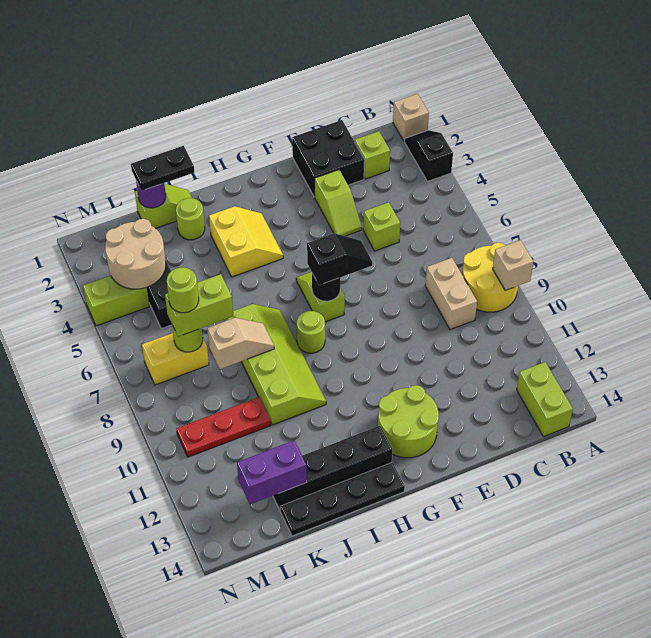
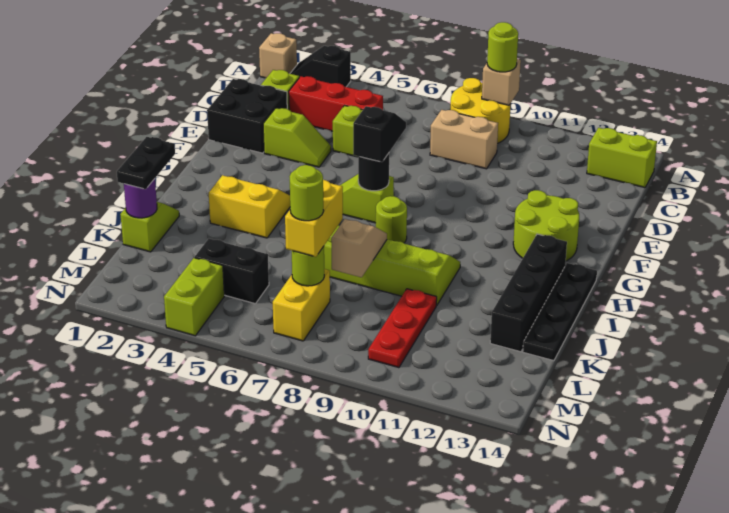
none -> red brick C3:C5 level 1
lime round brick J2 level 1 -> lime round brick A9 level 3
lime brick K7:L7 level 3 -> yellow brick K7:L7 level 3
purple brick K13:L13 level 2 -> none
tan round brick L3:M4 level 2 -> none

